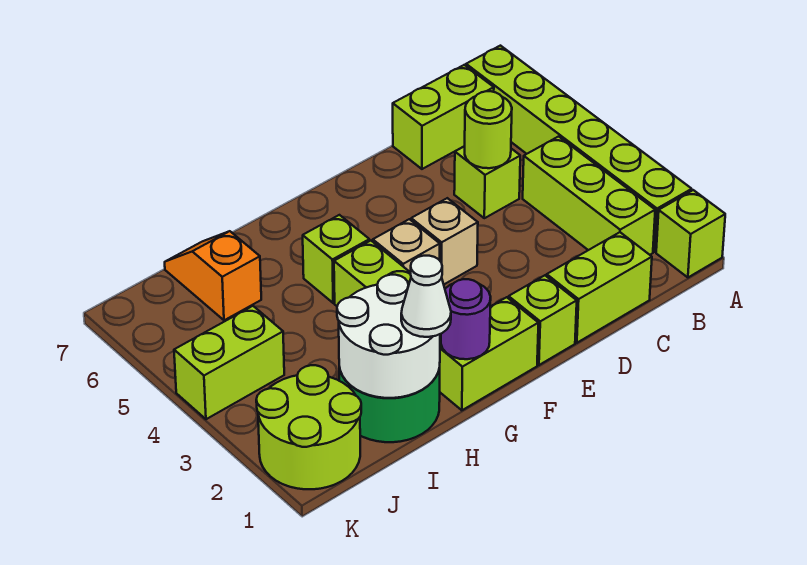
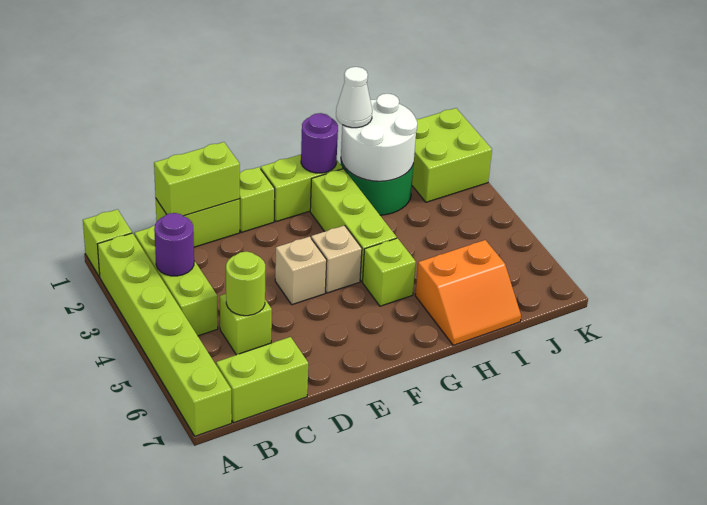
none -> purple round brick B3 level 2
orange slope I6:I7 level 1 top 6 -> orange slope H6:I7 level 1 top 6
lime round brick J1:K2 level 1 -> lime brick J1:K2 level 1
lime brick J4:K4 level 1 -> lime brick C1:D1 level 2

